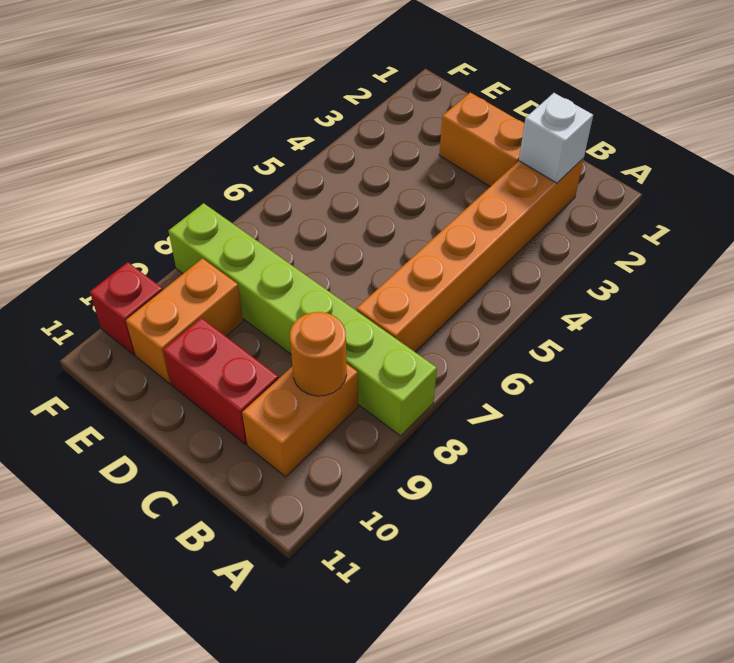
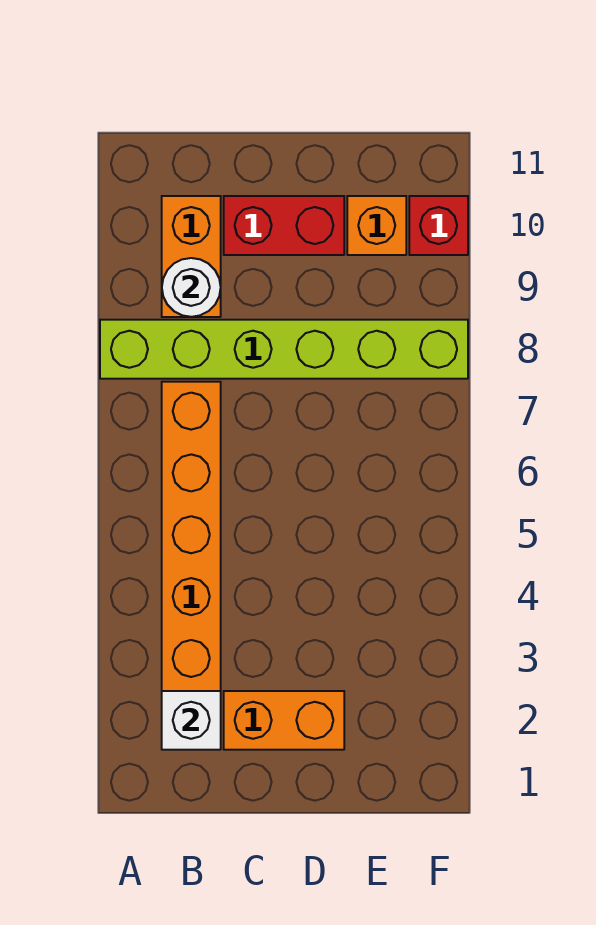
orange round brick B9 level 2 -> white round brick B9 level 2
orange brick E9:E10 level 1 -> orange brick E10 level 1

